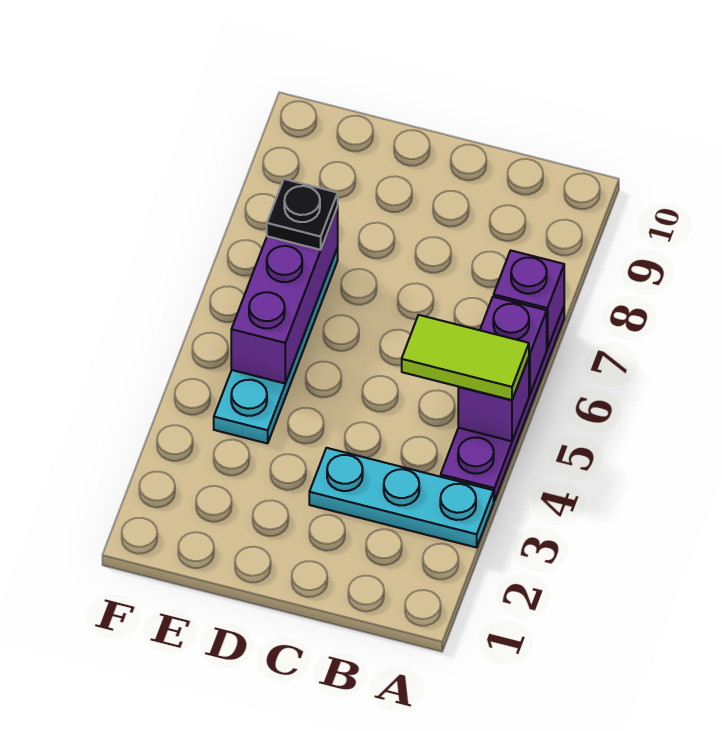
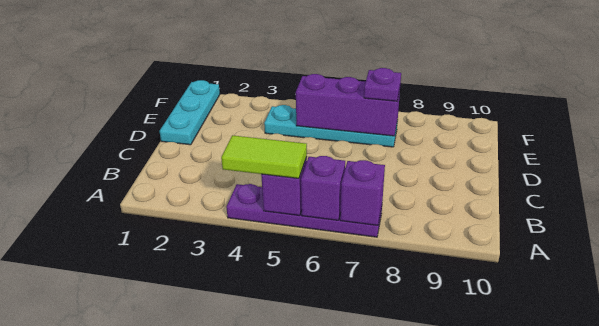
cyan plate A3:C3 level 1 -> cyan plate D1:F1 level 1
lime tile A5:B5 level 3 -> lime tile A4:A5 level 3
black plate E7 level 3 -> purple plate E7 level 3

